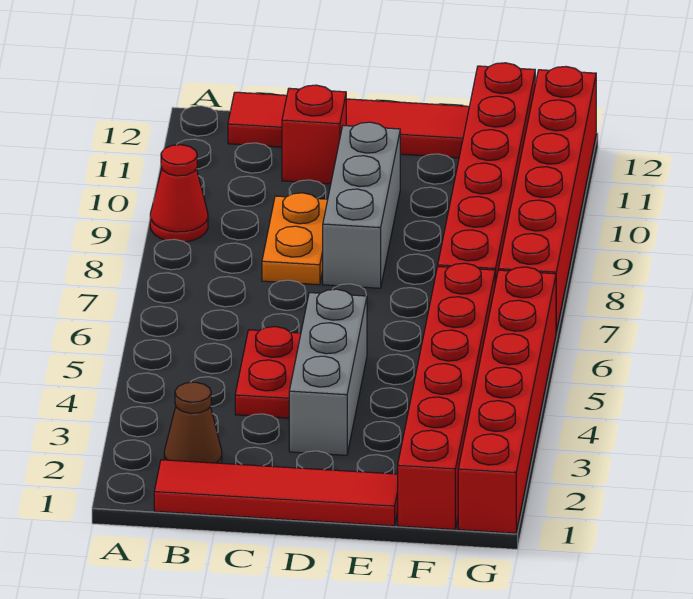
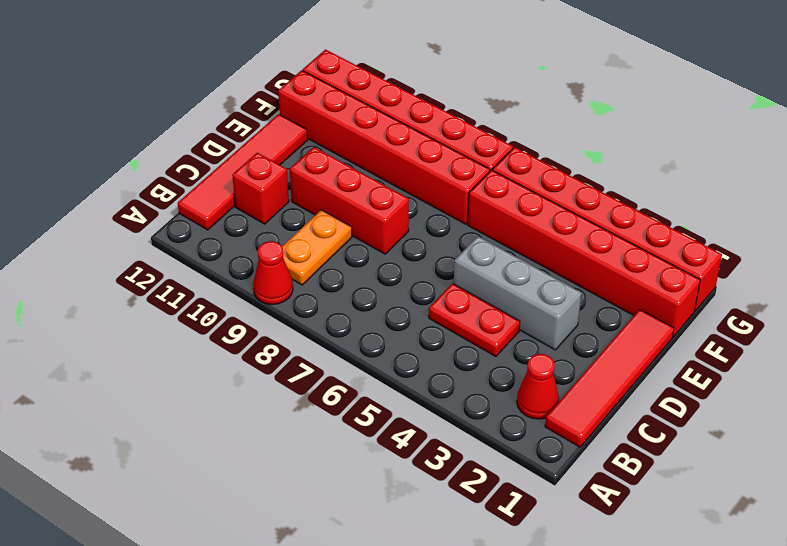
brown cone B2 level 1 -> red cone B2 level 1
orange plate C8:C9 level 1 -> orange plate B9:C9 level 1
grey brick D8:D10 level 1 -> red brick D8:D10 level 1

